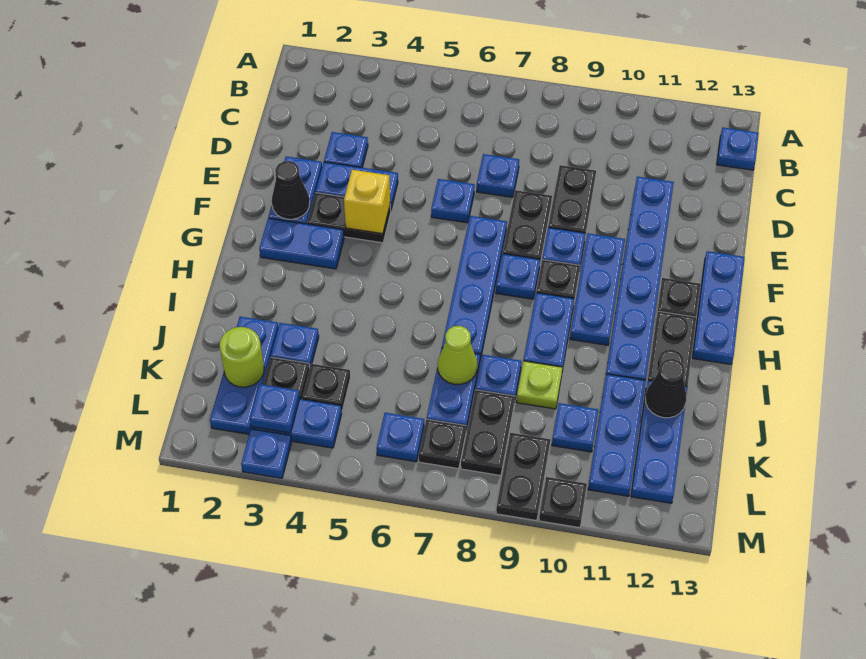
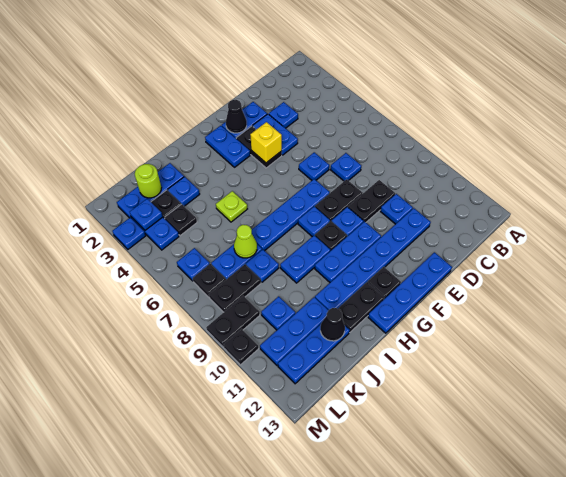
blue plate B13 level 1 -> blue plate D10 level 1
blue plate F13:H13 level 1 -> blue plate E13:H13 level 1
lime plate J9 level 1 -> lime plate I5 level 1

